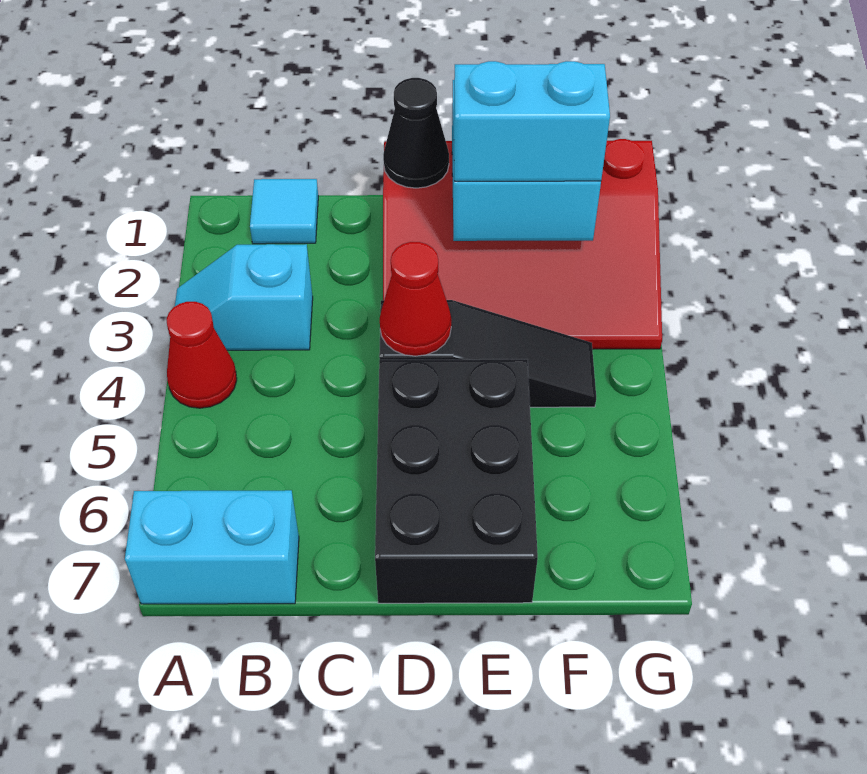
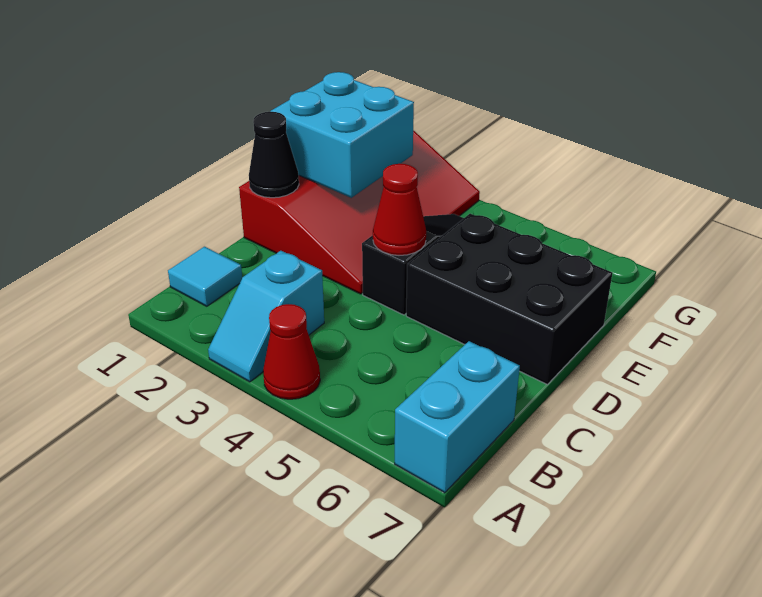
cyan brick E2:F2 level 3 -> none

